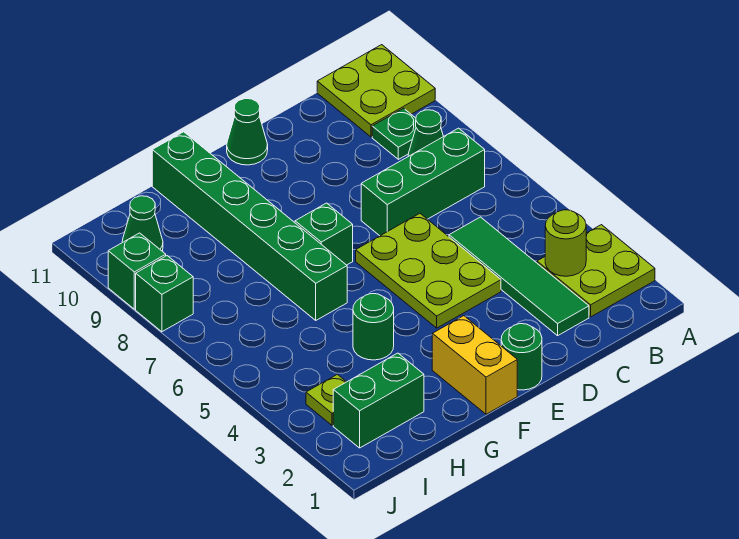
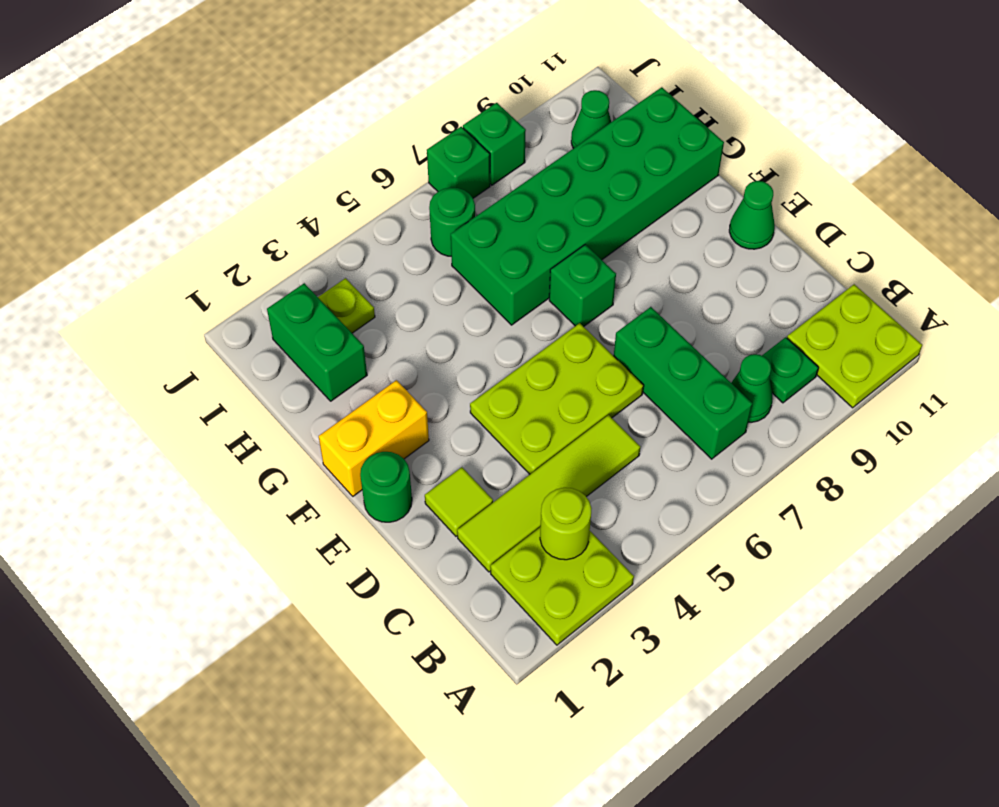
green tile C2:C5 level 1 -> lime tile C2:C5 level 1
none -> lime tile D2 level 1
green round brick G4 level 1 -> green round brick I6 level 1
green brick G6:G11 level 1 -> green brick G6:H11 level 1
green brick J9 level 1 -> green brick J7 level 1

